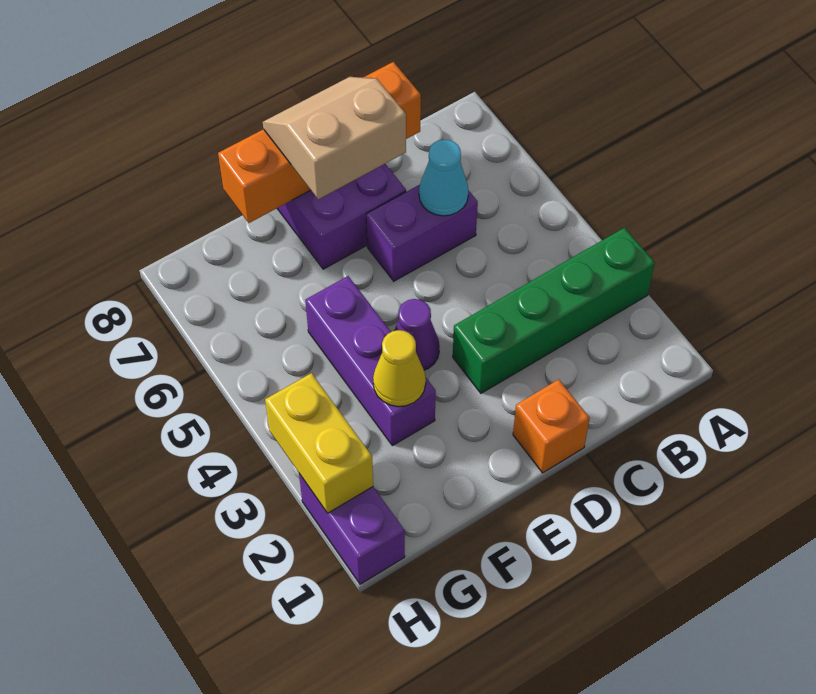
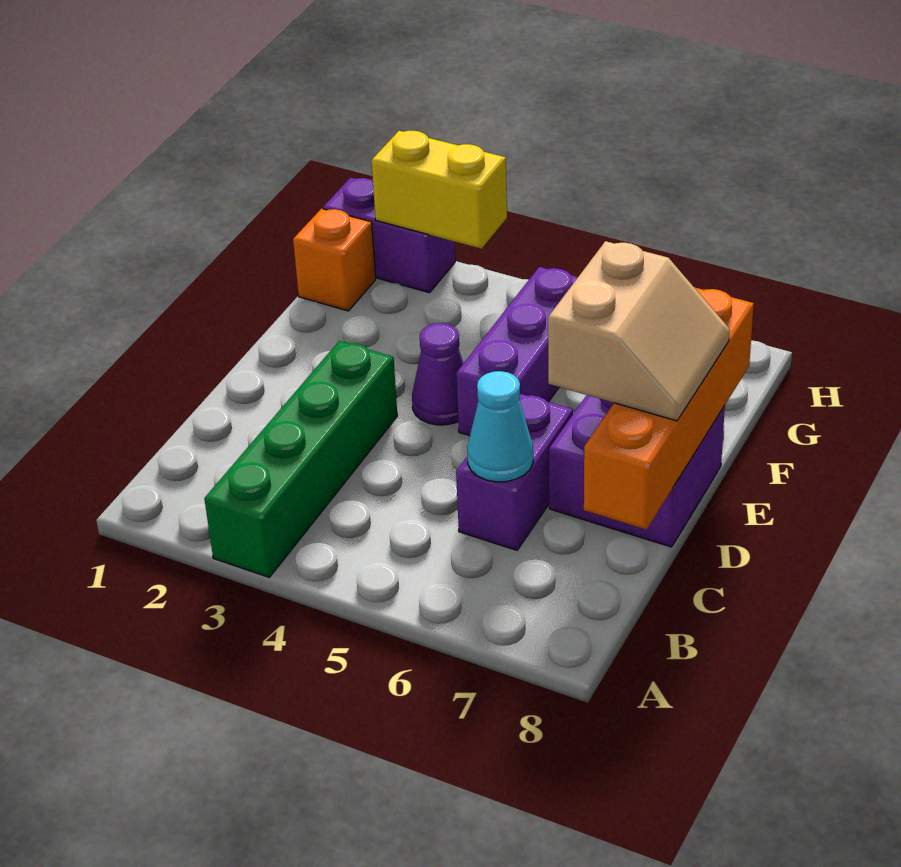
orange brick D1 level 1 -> orange brick G1 level 1
purple brick F3:F5 level 1 -> purple brick E5:G5 level 1
yellow cone F3 level 2 -> none

